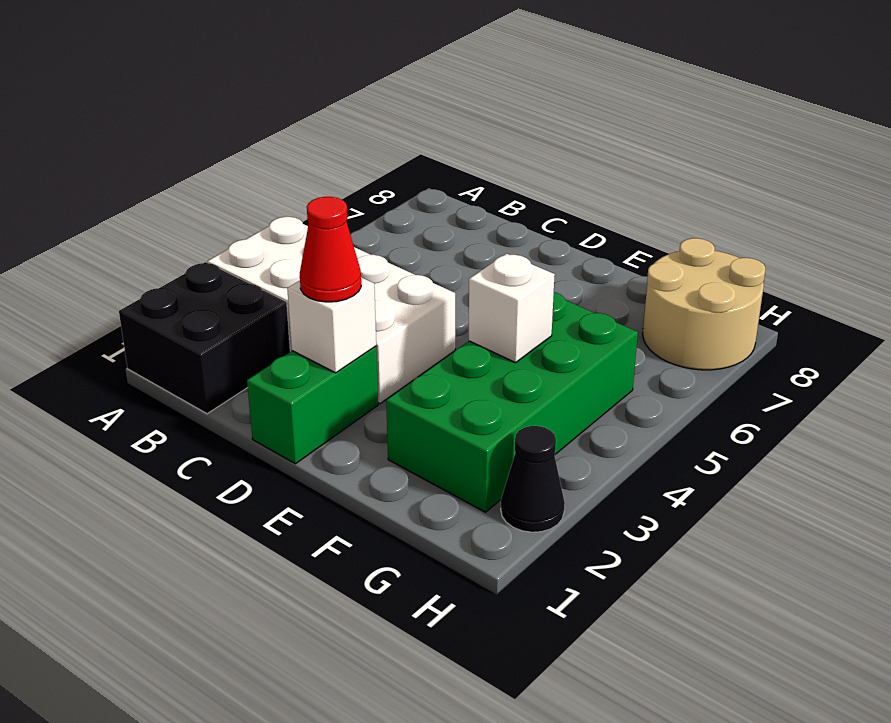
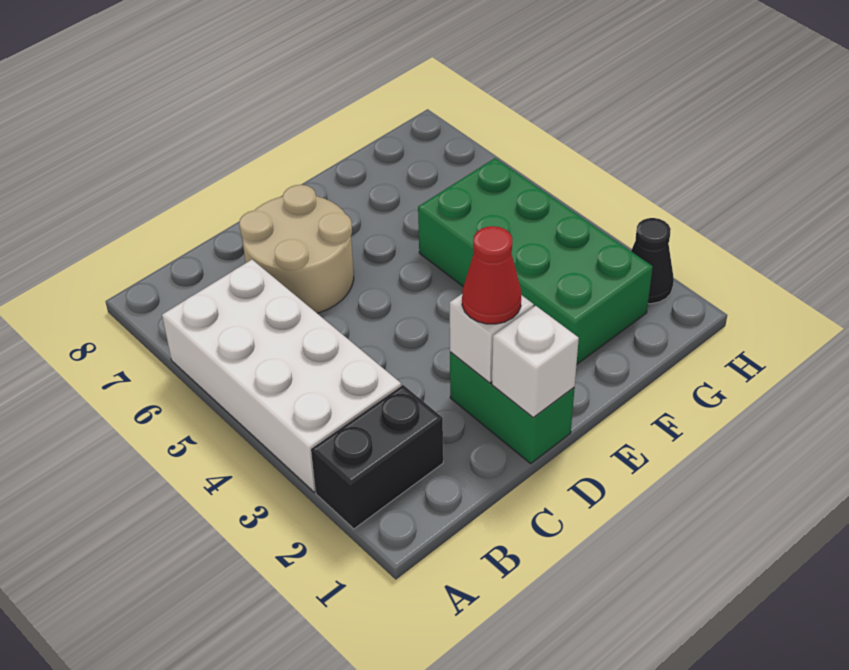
black brick A1:B2 level 1 -> black brick A2:B2 level 1
white brick A3:D4 level 1 -> white brick A3:B6 level 1
white brick F4 level 2 -> white brick D1 level 2
tan round brick G7:H8 level 1 -> tan round brick C6:D7 level 1

